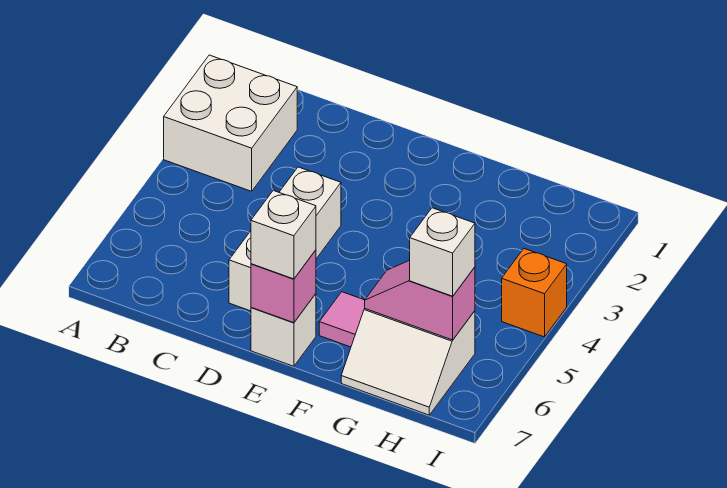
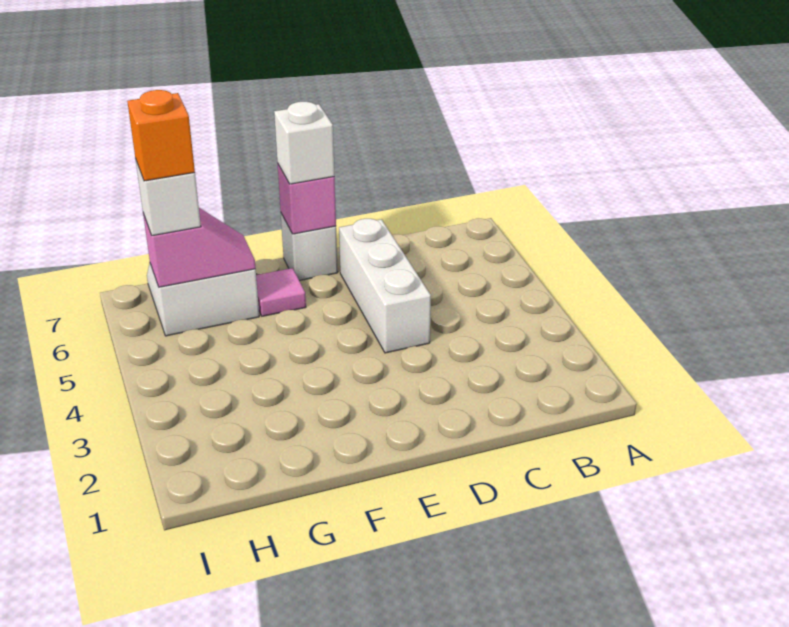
white brick A2:B3 level 1 -> none
orange brick I4 level 1 -> orange brick H6 level 4

